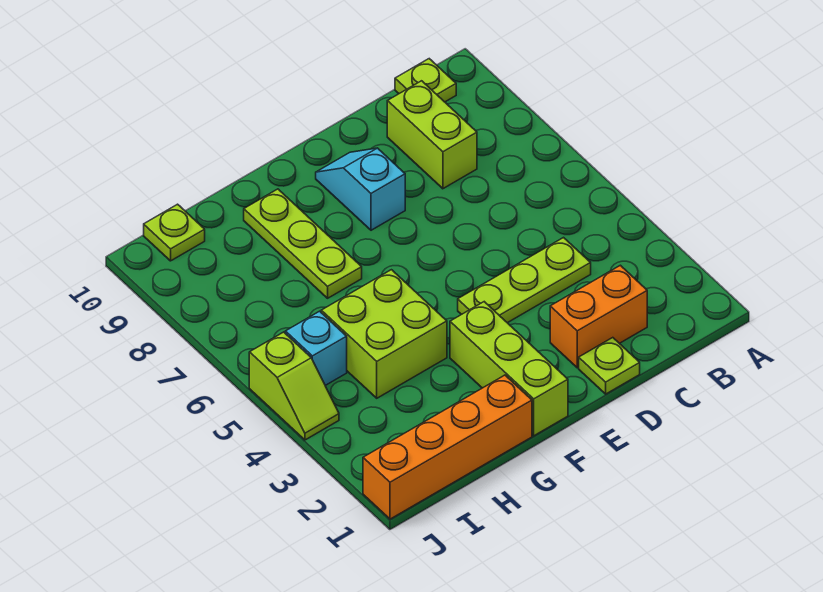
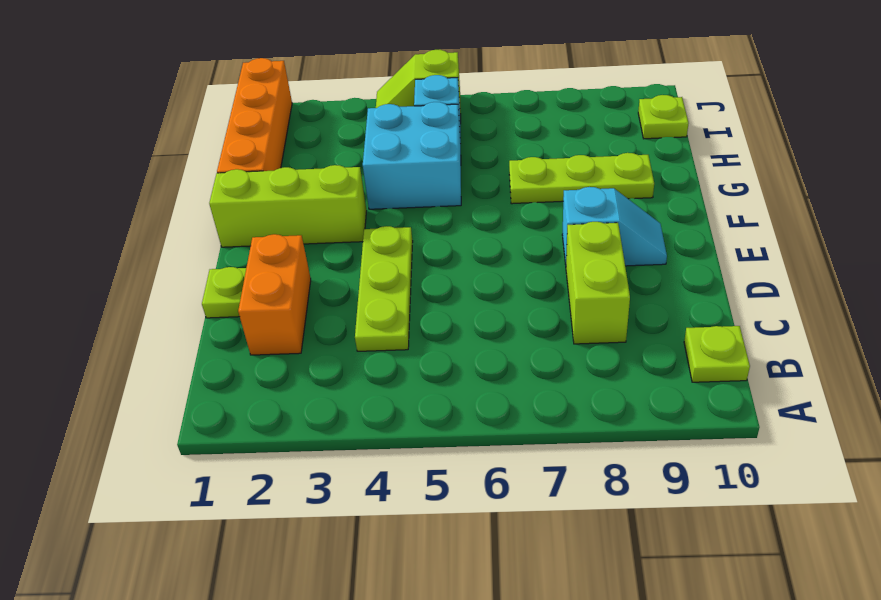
lime brick C8:C9 level 1 -> lime brick C8:D8 level 1
lime brick G4:H5 level 1 -> cyan brick G4:H5 level 1

